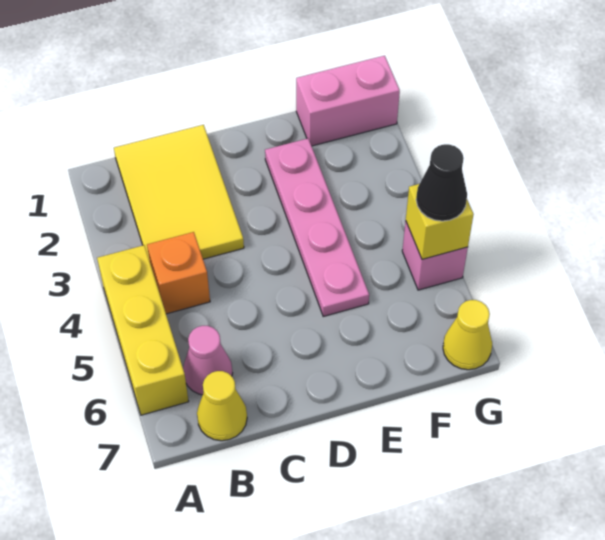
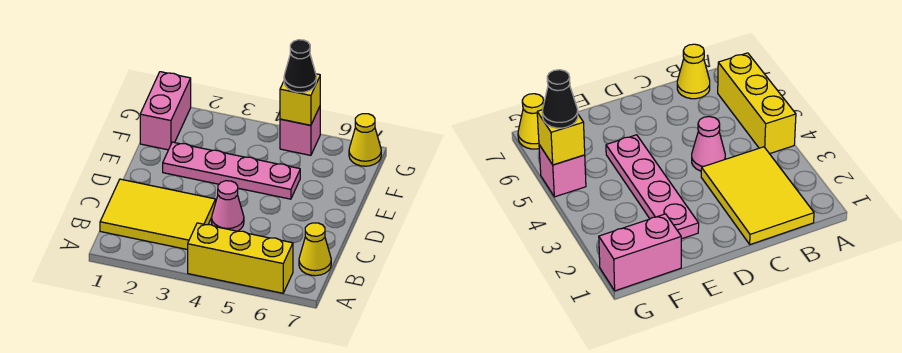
orange brick B4 level 1 -> none
pink cone B6 level 1 -> pink cone C4 level 1

